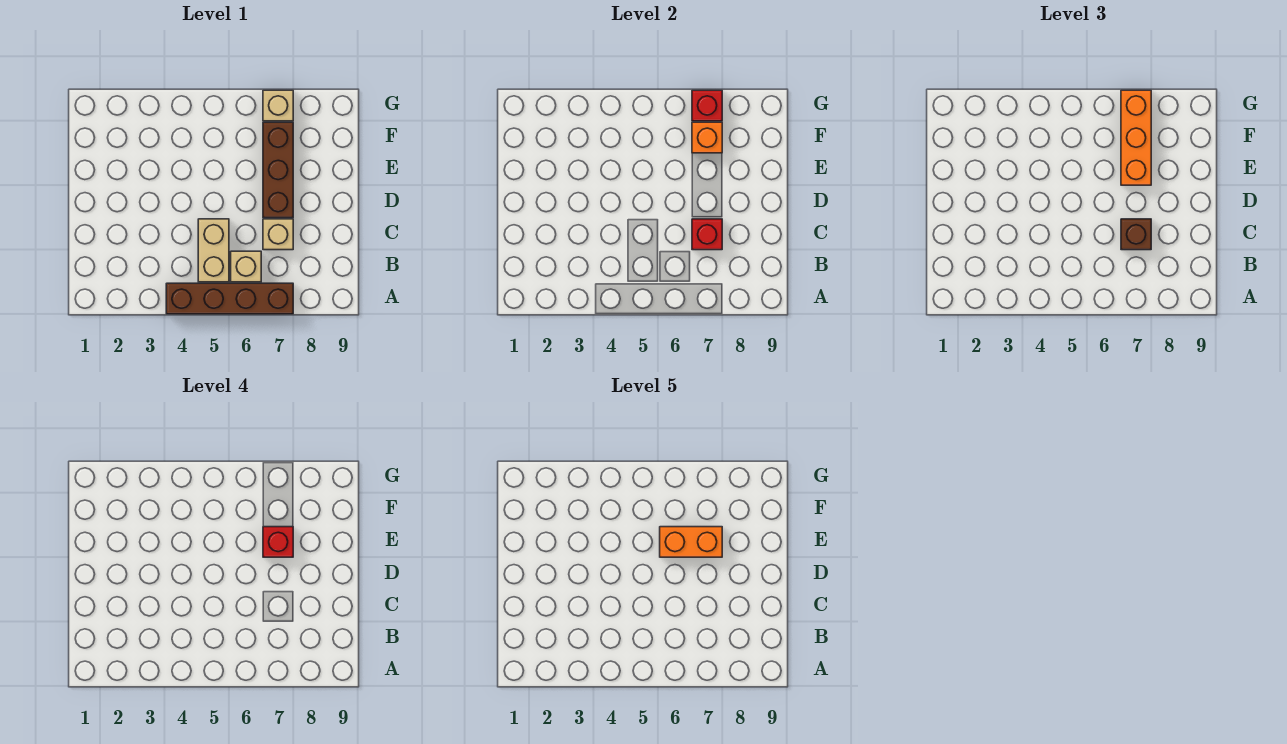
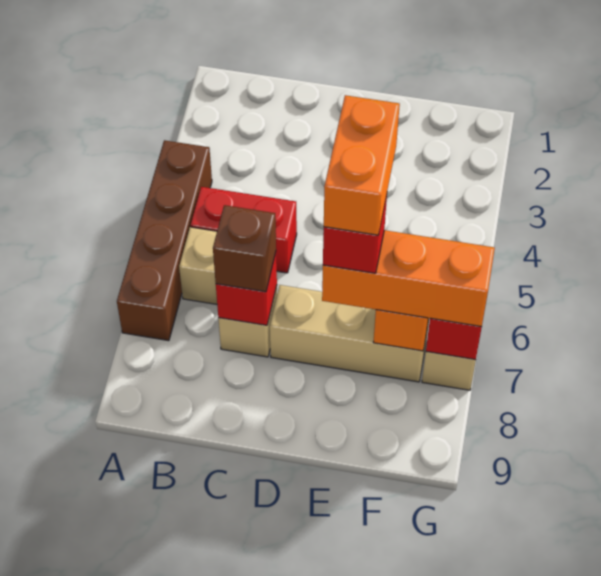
tan brick B5:C5 level 1 -> red brick B5:C5 level 1
brown brick D7:F7 level 1 -> tan brick D7:F7 level 1

